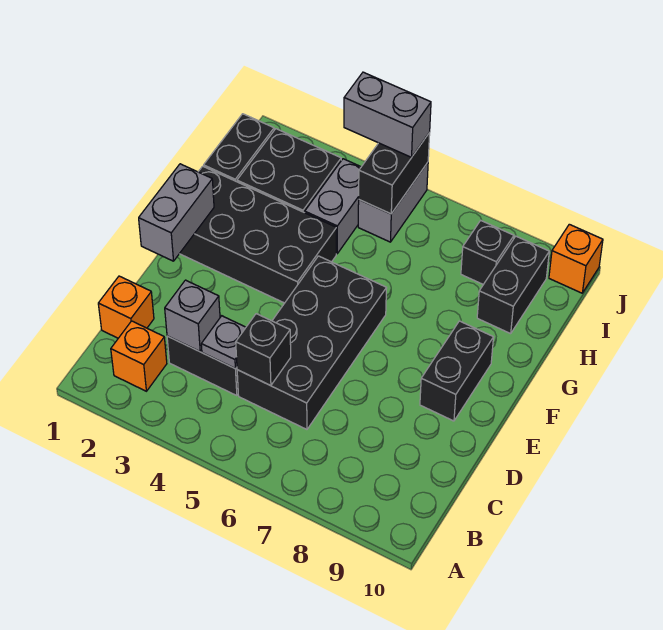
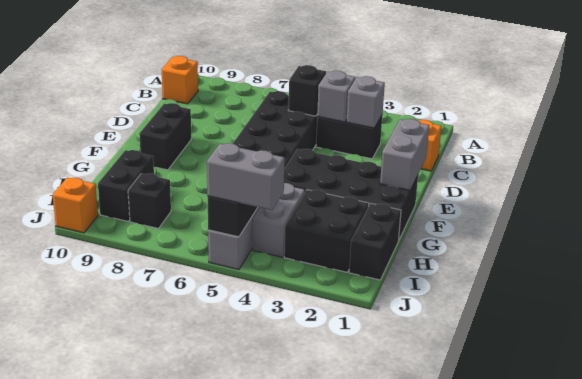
orange brick B2 level 1 -> orange brick B10 level 1
grey plate C4 level 2 -> grey brick C4 level 2

